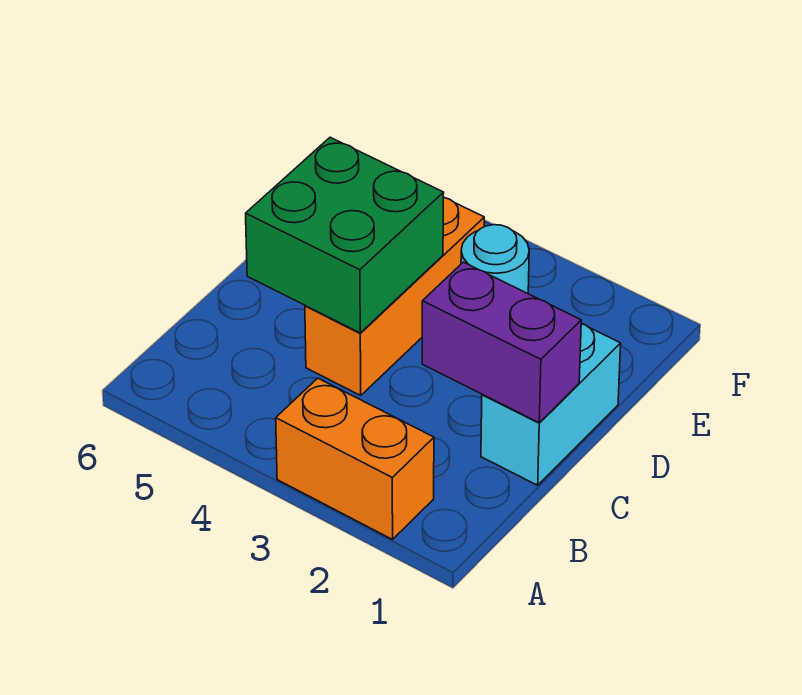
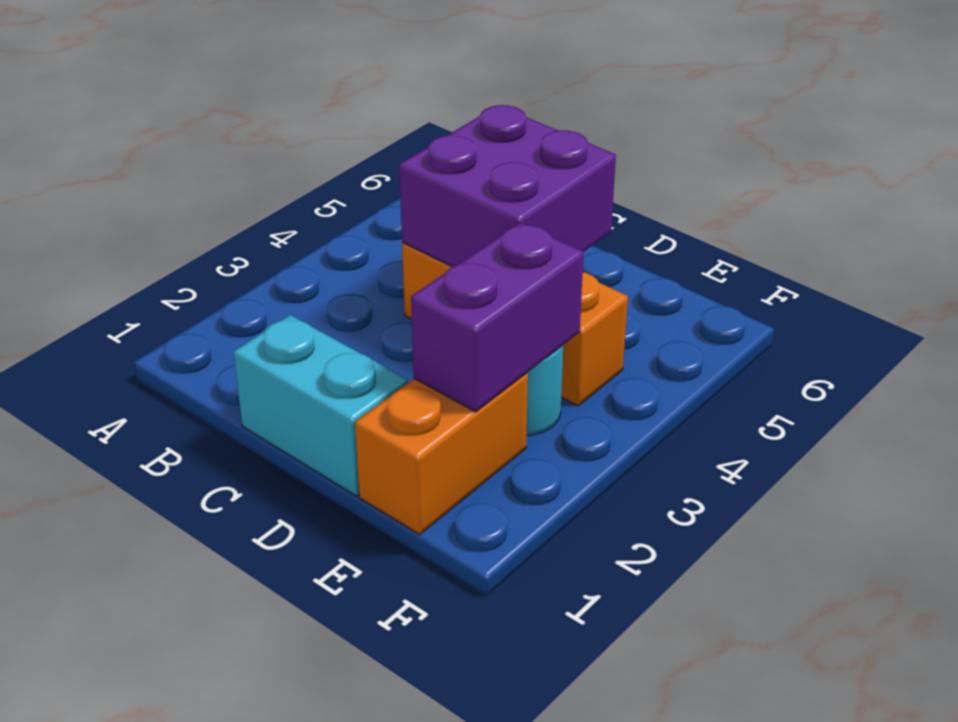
orange brick A2:A3 level 1 -> orange brick E1:E2 level 1
purple brick C1:C2 level 2 -> purple brick E2:E3 level 2
green brick C4:D5 level 2 -> purple brick C4:D5 level 2

